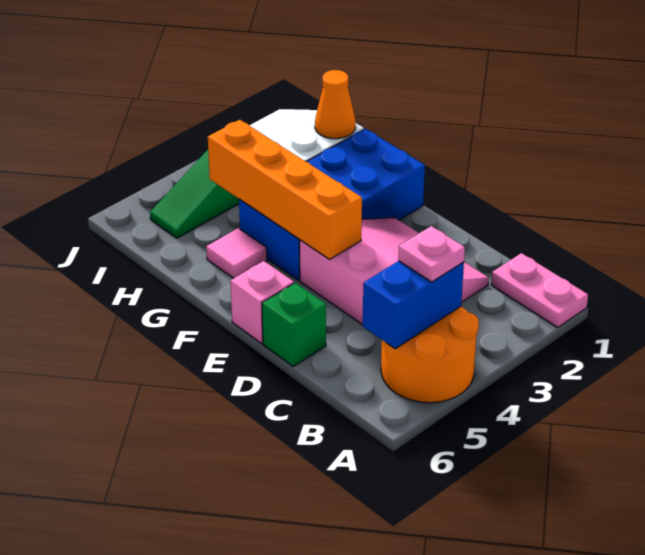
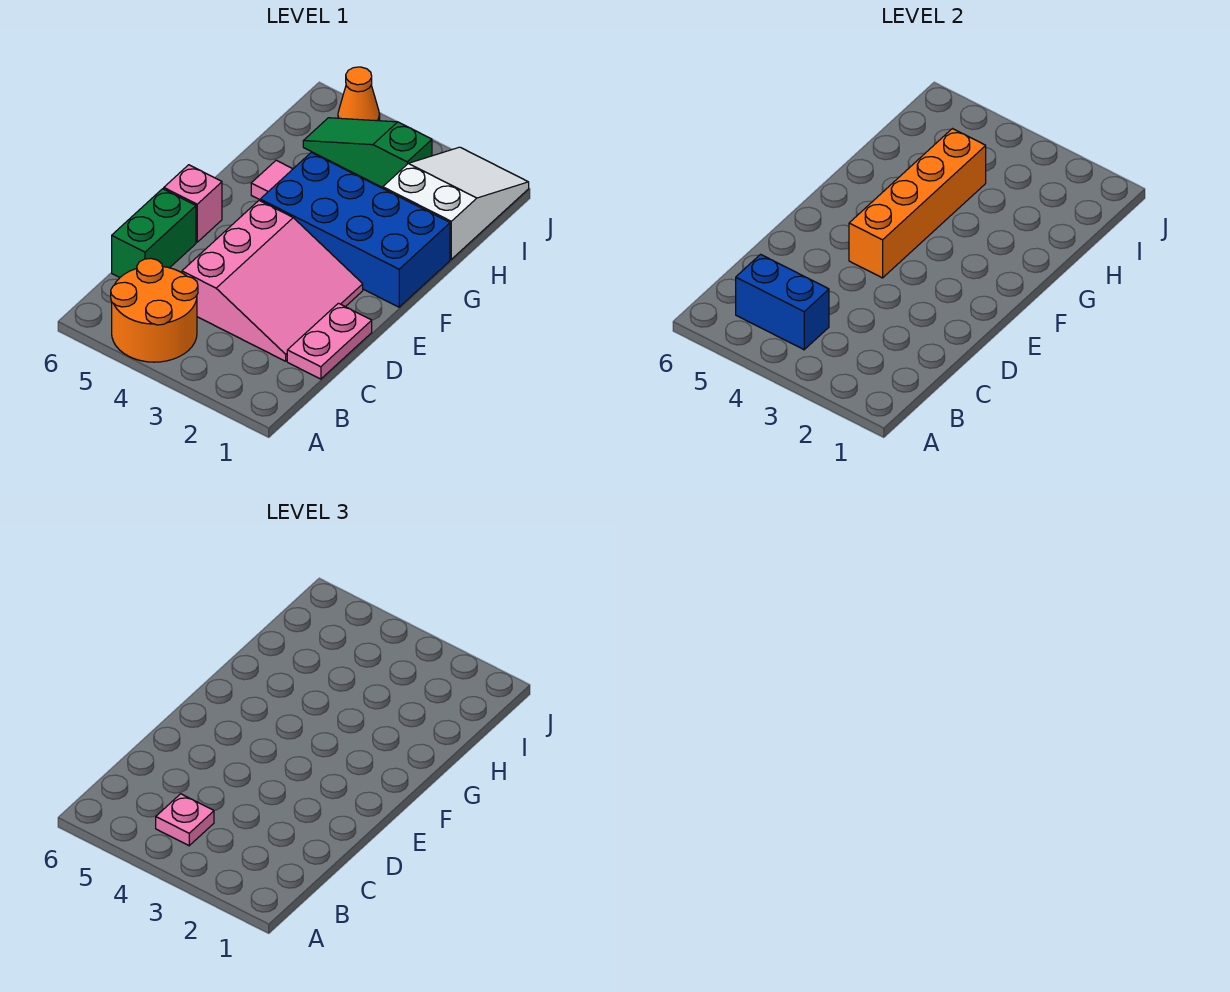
pink plate A1:B1 level 1 -> pink plate C1:D1 level 1
green brick D6 level 1 -> green brick C6:D6 level 1
orange cone H1 level 2 -> orange cone J5 level 1

